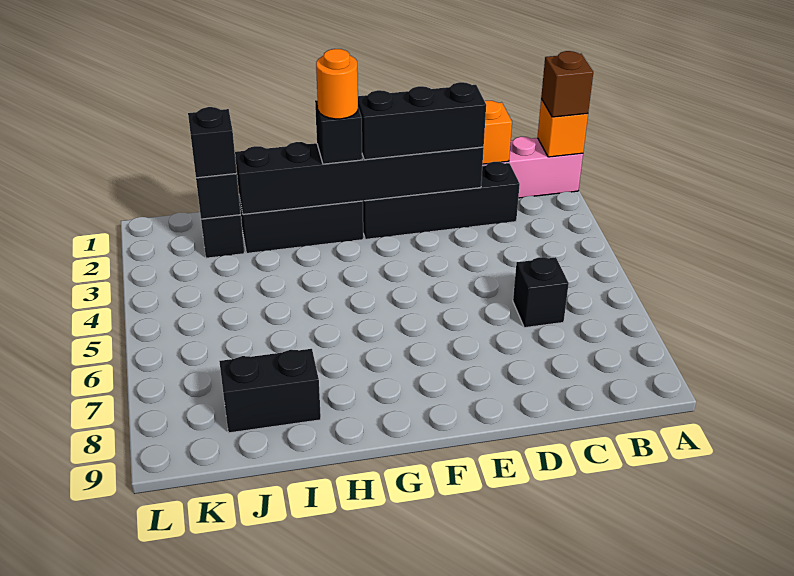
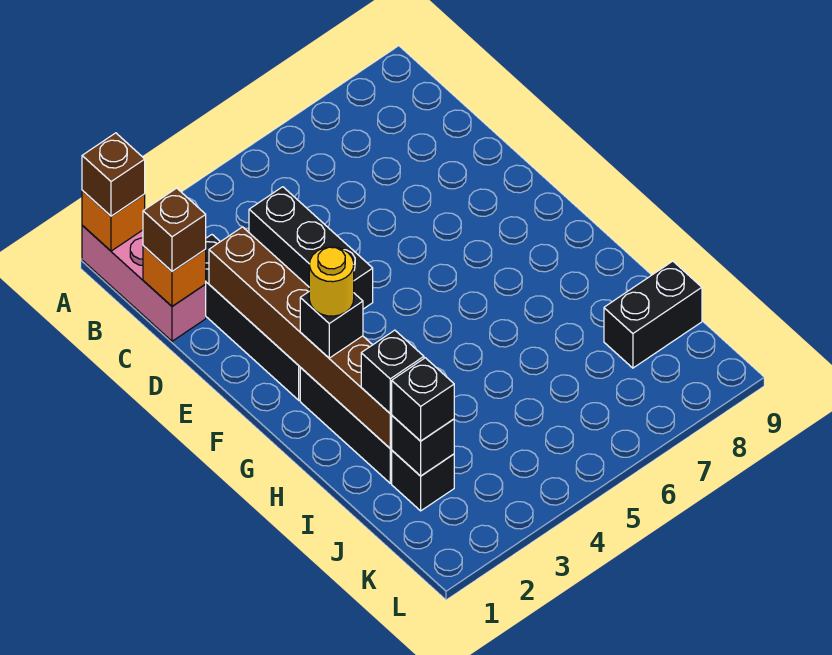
none -> brown brick C1 level 3
black brick C6 level 1 -> black brick I2 level 3
black brick D2:I2 level 2 -> brown brick D2:I2 level 2
black brick D2:F2 level 3 -> black brick C4:E4 level 1
orange round brick G2 level 4 -> yellow round brick G2 level 4
black brick I8:J8 level 1 -> black brick J8:J9 level 1

